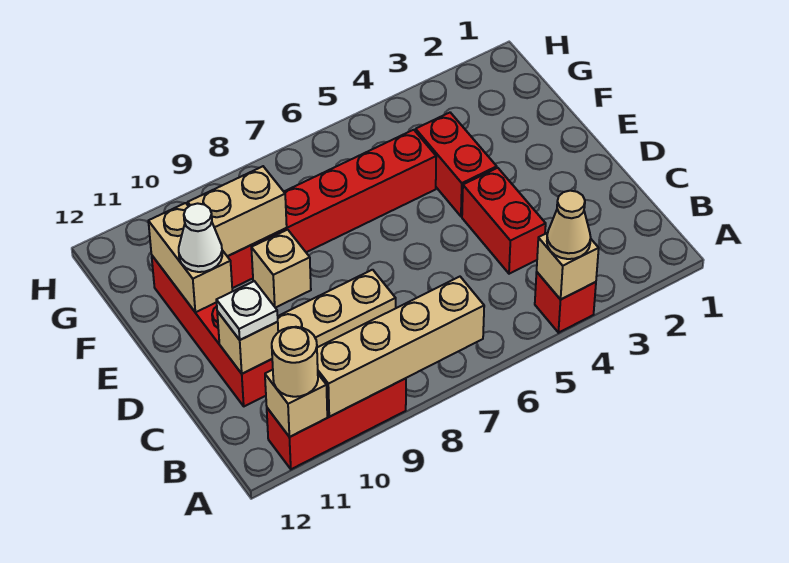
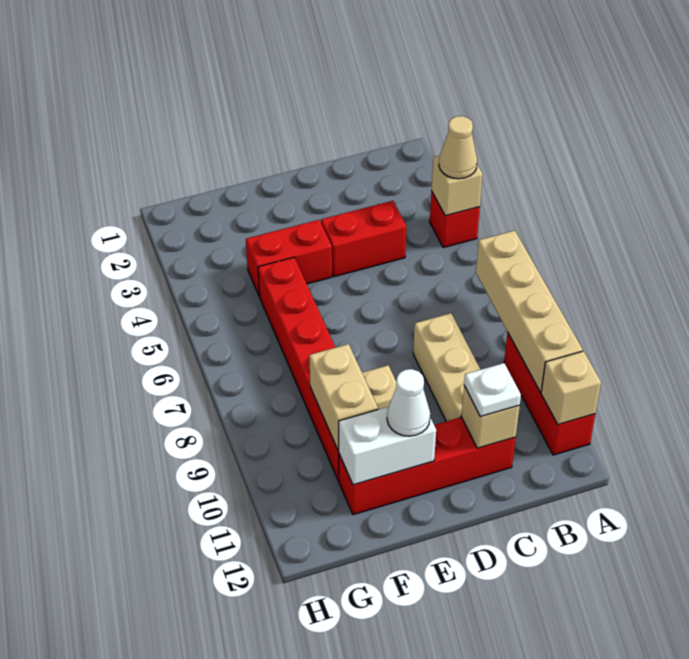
tan round brick A11 level 3 -> none
tan brick E11:F11 level 2 -> white brick E11:F11 level 2

